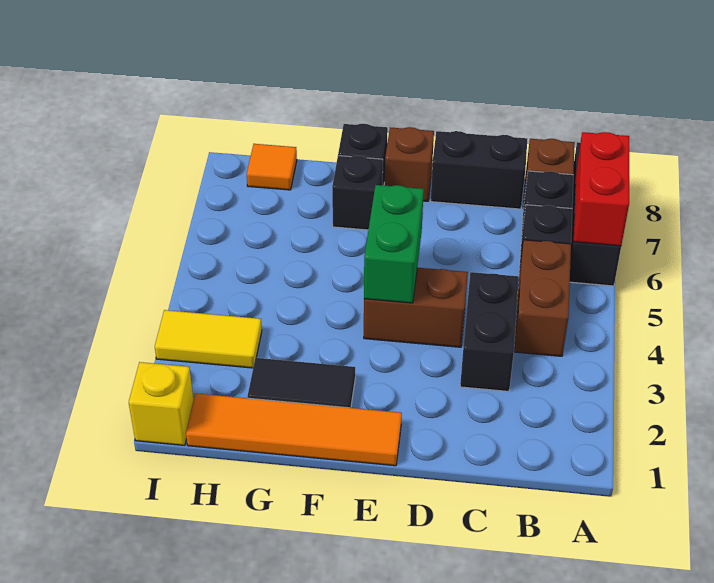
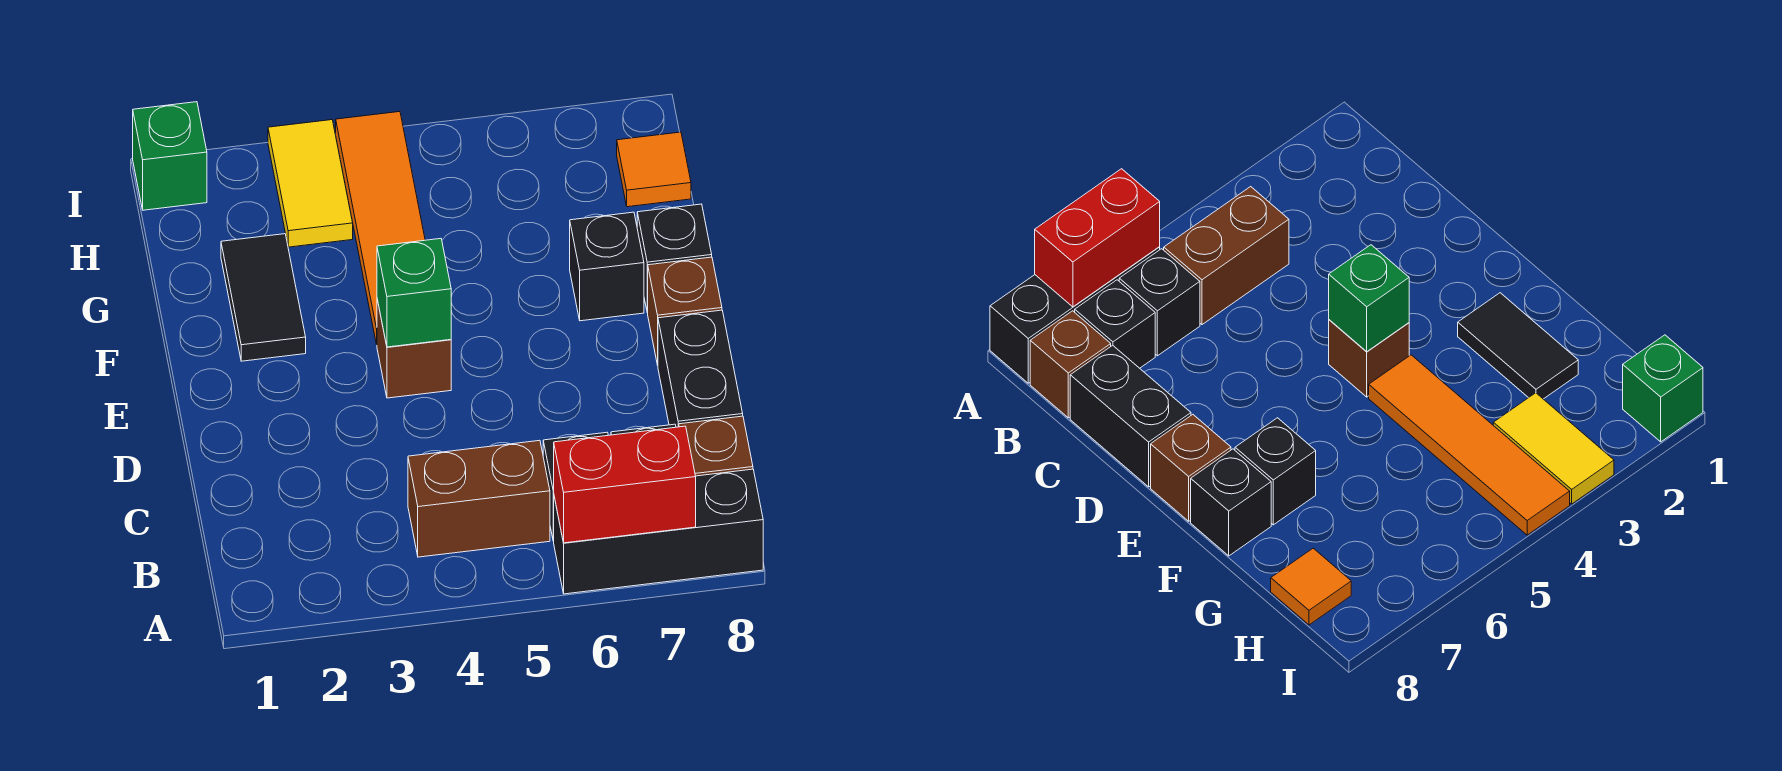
black brick C3:C4 level 1 -> none
brown brick D4:E4 level 1 -> brown brick E4 level 1
orange tile E1:H1 level 1 -> orange tile F4:I4 level 1
green brick E4:E5 level 2 -> green brick E4 level 2
yellow brick I1 level 1 -> green brick I1 level 1

